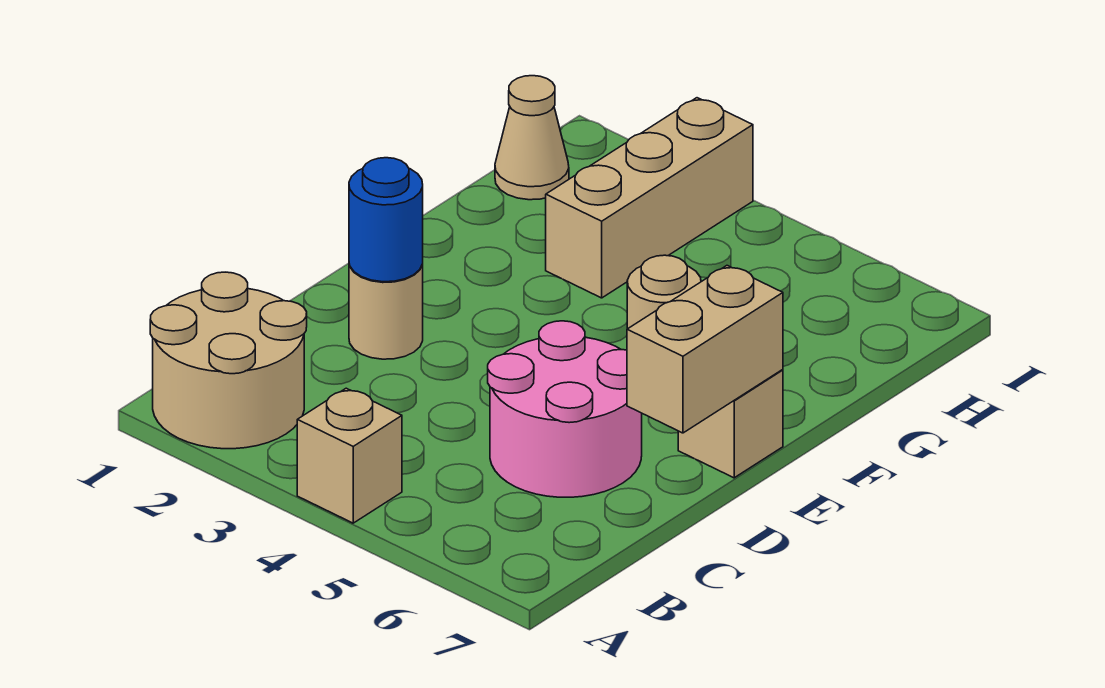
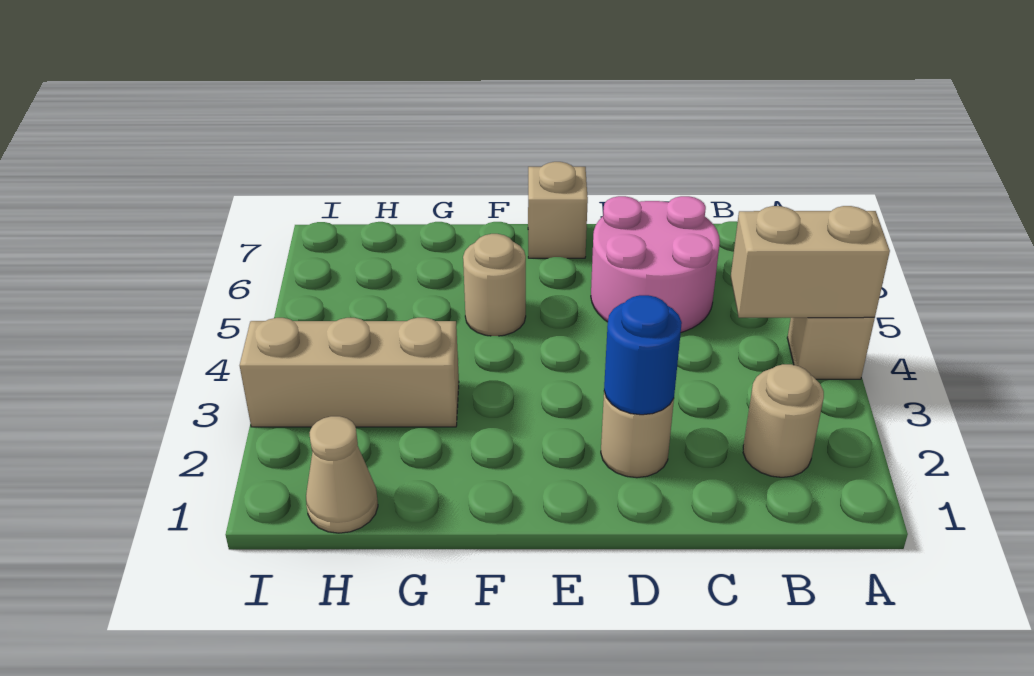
tan round brick A1:B2 level 1 -> tan round brick B2 level 1
tan brick D7:E7 level 2 -> tan brick A4:B4 level 2

